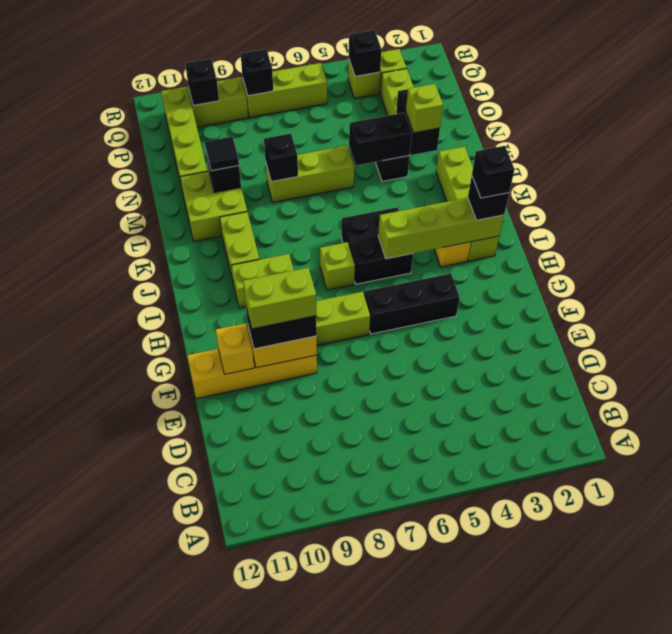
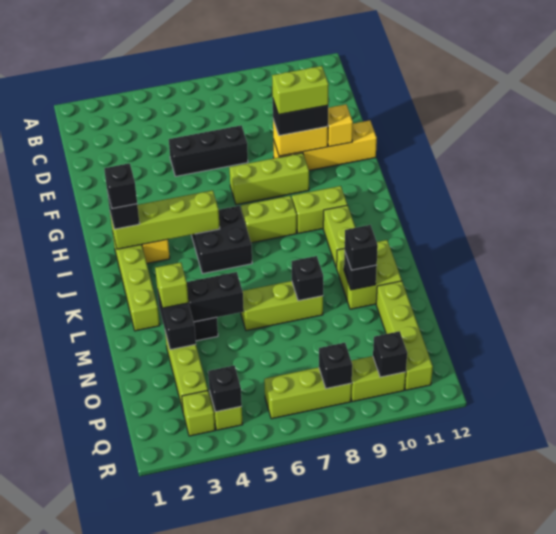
black brick G4:G6 level 1 -> black brick E5:E7 level 1
lime brick I7 level 1 -> lime brick I7:I8 level 1
black tile M10 level 3 -> black brick M10 level 3

